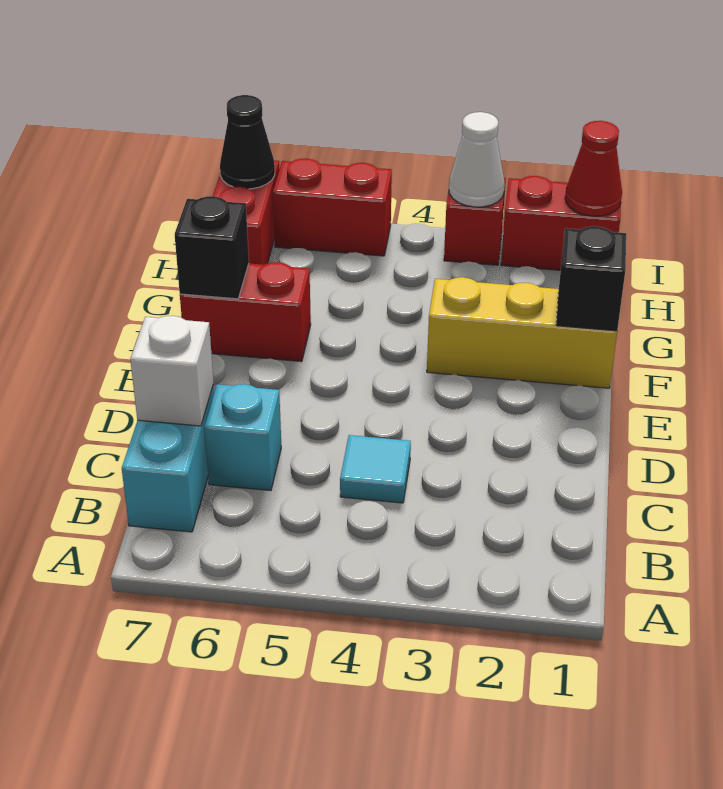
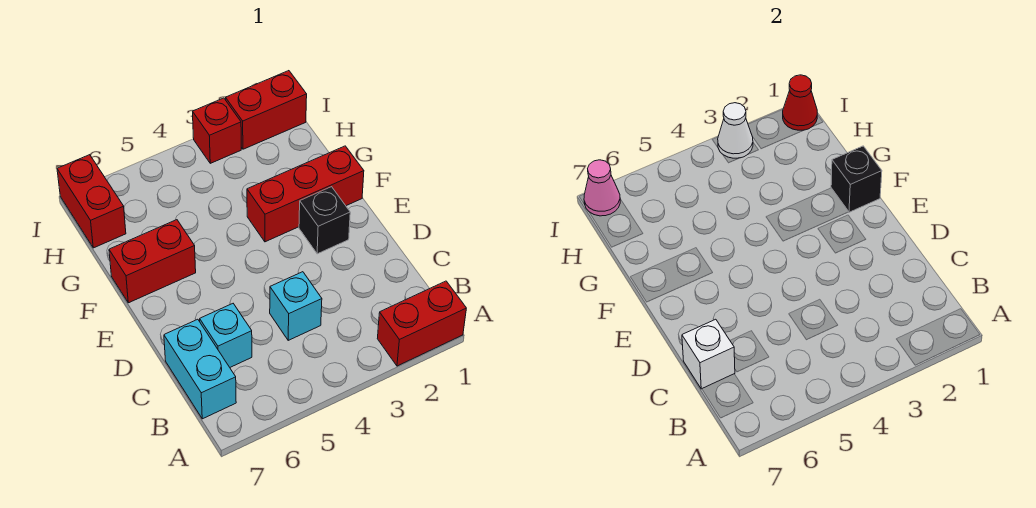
cyan tile C4 level 1 -> cyan brick C4 level 1
yellow brick F1:F3 level 1 -> red brick F1:F3 level 1
black brick F7 level 2 -> black brick E2 level 1
red brick I5:I6 level 1 -> red brick A1:A2 level 1
black cone I7 level 2 -> pink cone I7 level 2

